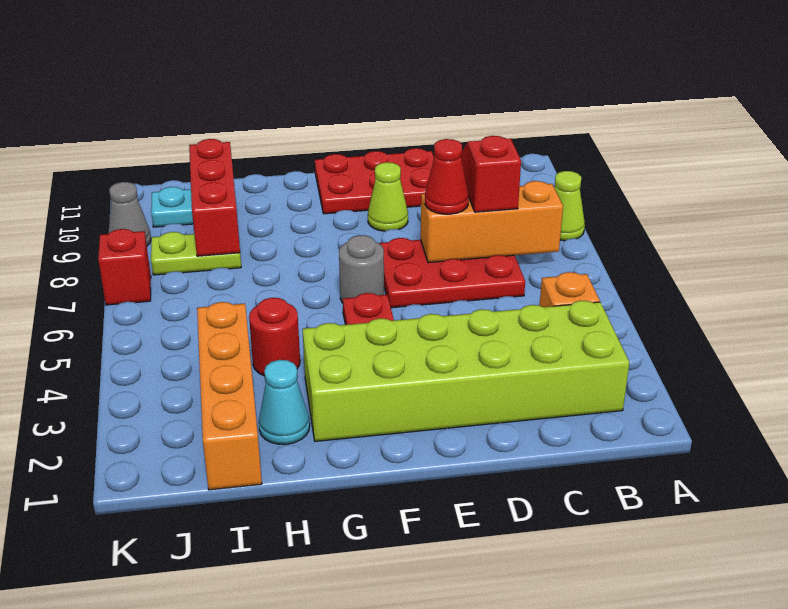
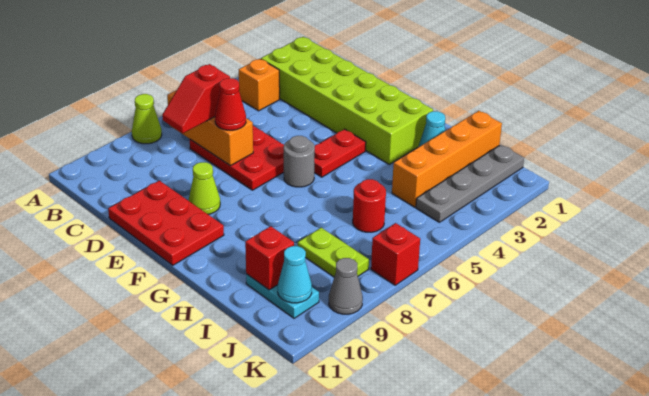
red round brick H4 level 1 -> red round brick I6 level 1
red brick I8:I10 level 2 -> red brick I10 level 2
none -> grey plate J1:J4 level 1
none -> cyan cone J10 level 2

